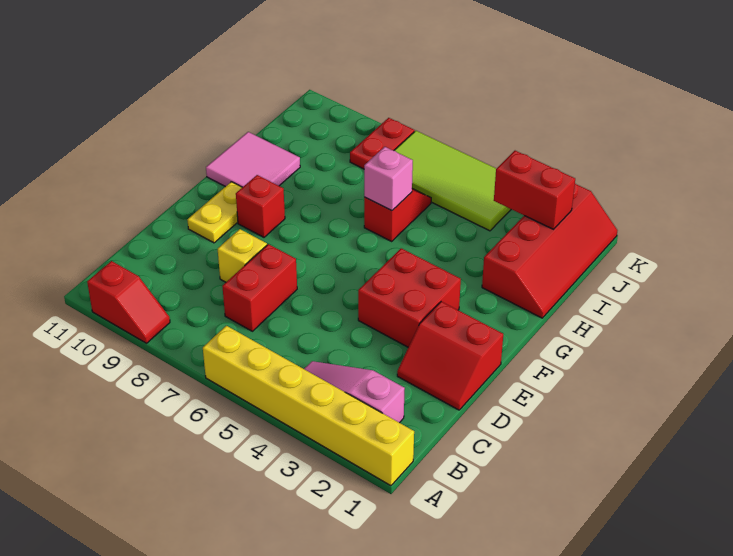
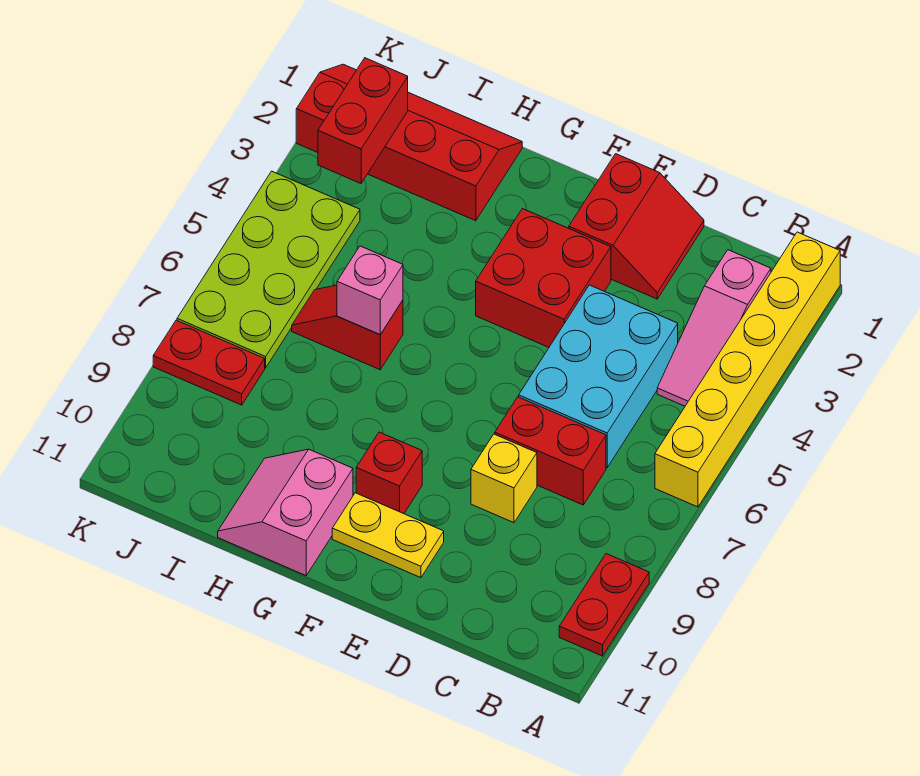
red slope A9:A10 level 1 top 10 -> red plate A9:A10 level 1
none -> cyan brick C4:D6 level 1
pink tile G10:H11 level 1 -> pink slope G10:H11 level 1 top G
lime tile J4:K7 level 1 -> lime plate J4:K7 level 1

